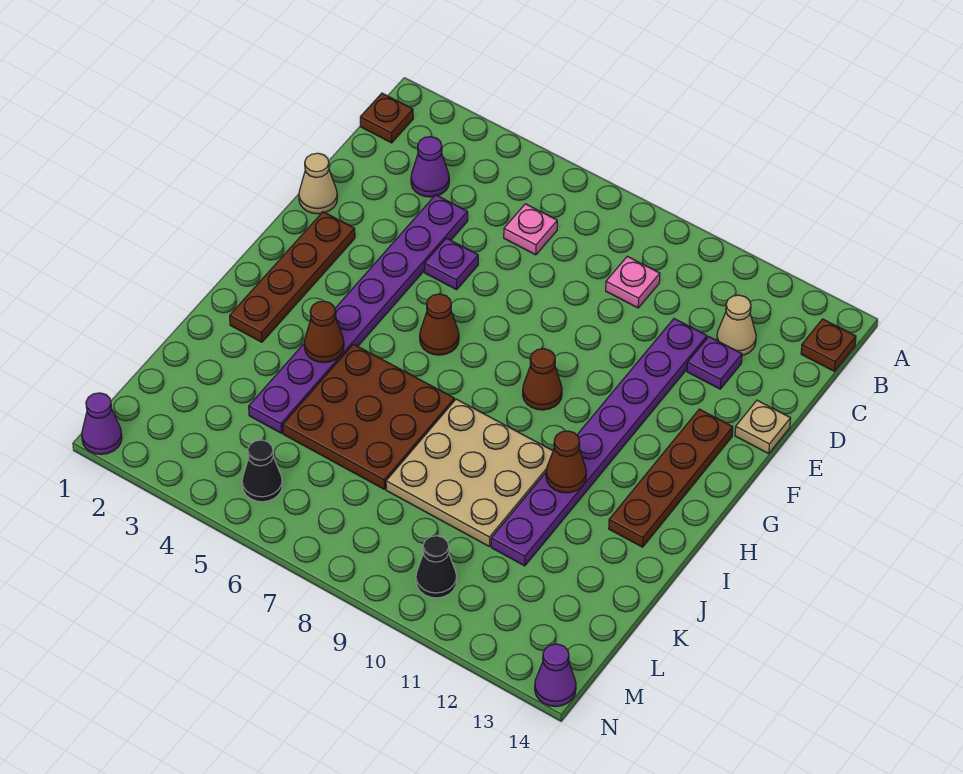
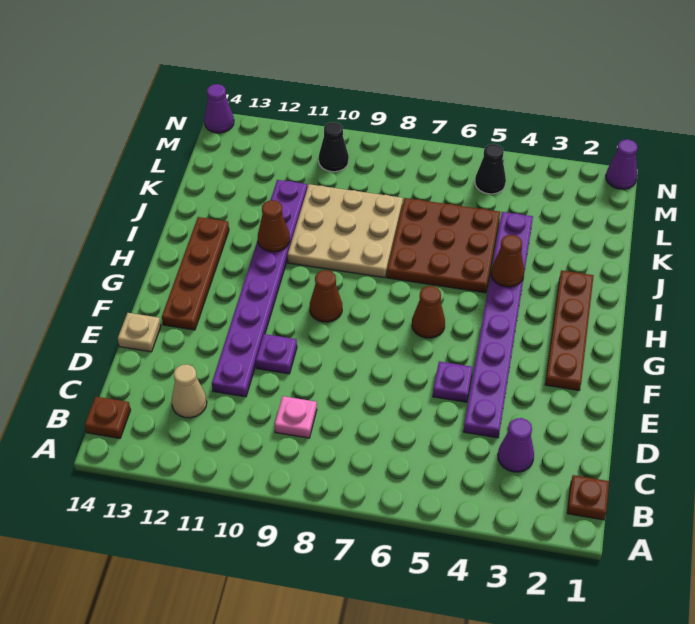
pink plate C6 level 1 -> none
purple plate D12 level 1 -> purple plate E10 level 1
tan cone E1 level 1 -> none

